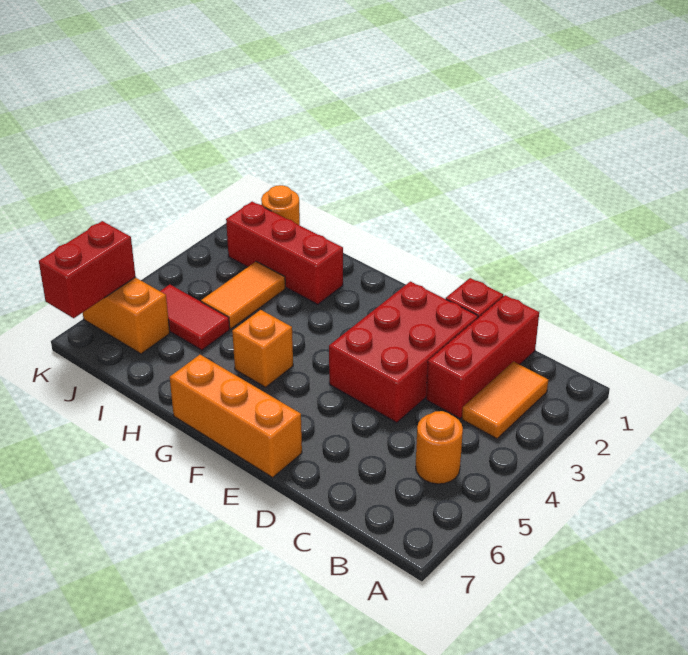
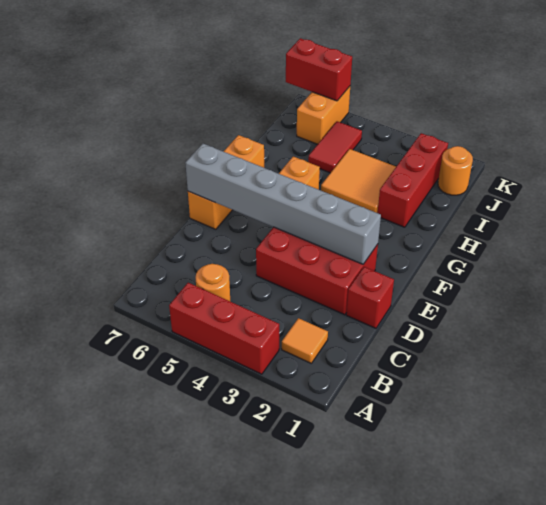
orange tile B2:B3 level 1 -> orange tile B2 level 1
red brick C1:C3 level 1 -> red brick A3:A5 level 1
none -> grey brick E2:E7 level 2
orange tile I3:I4 level 1 -> orange tile H3:I4 level 1

